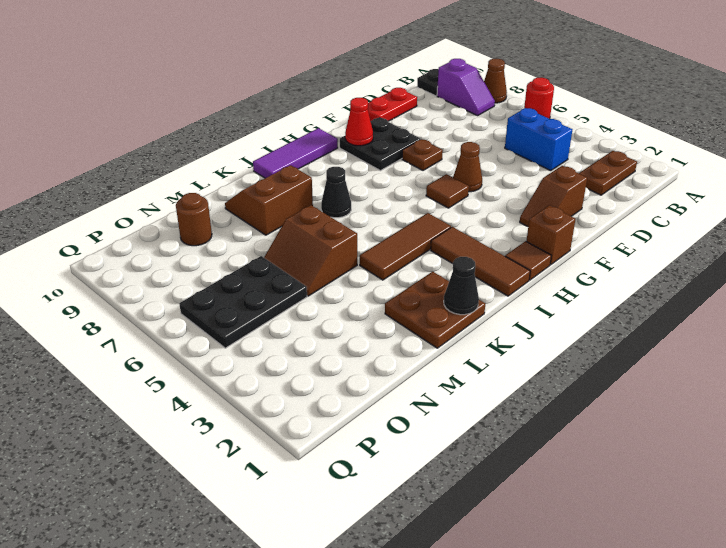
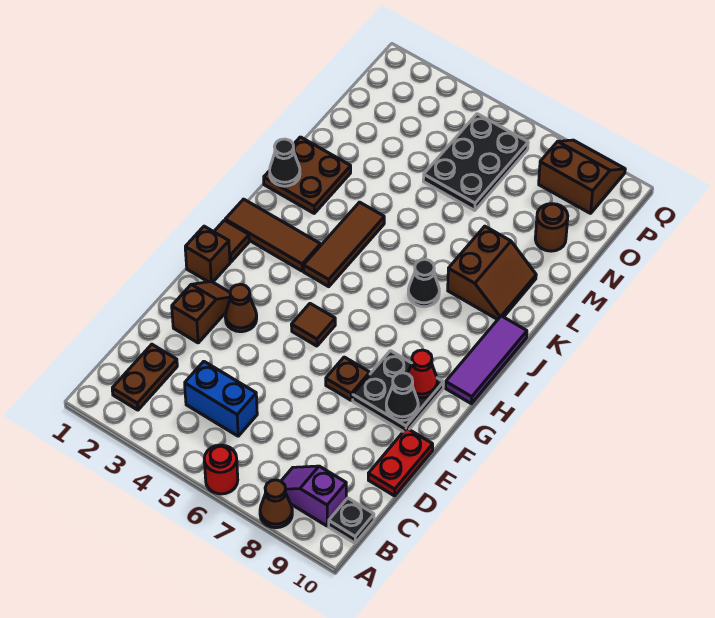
brown cone F5 level 1 -> brown cone F3 level 1
none -> black cone F9 level 2
brown slope L5:M6 level 1 top L -> brown slope P8:Q9 level 1 top P

